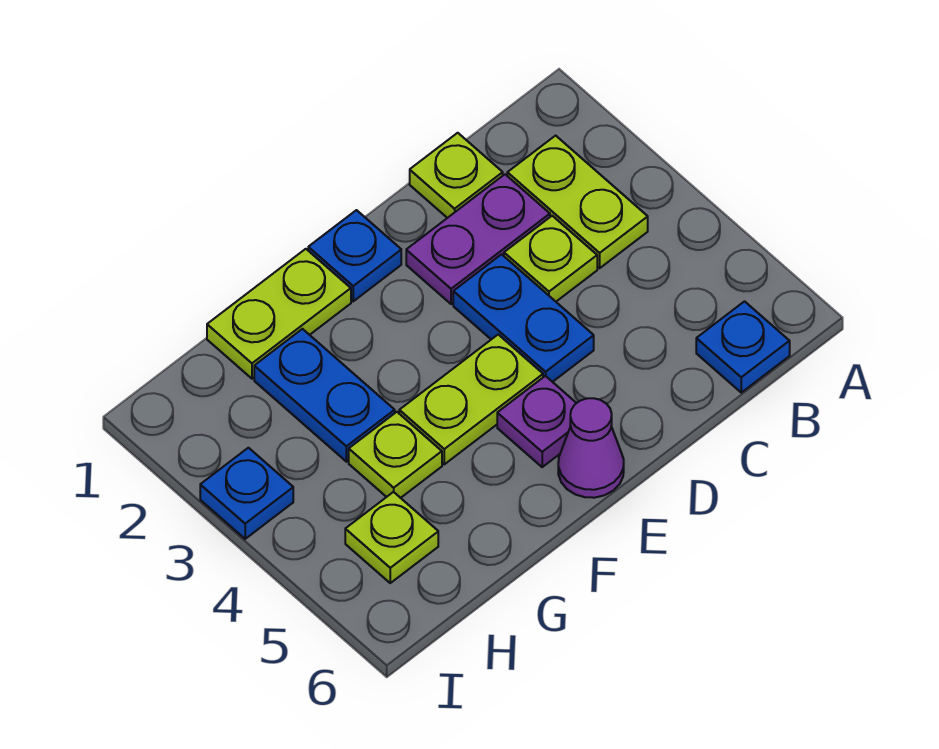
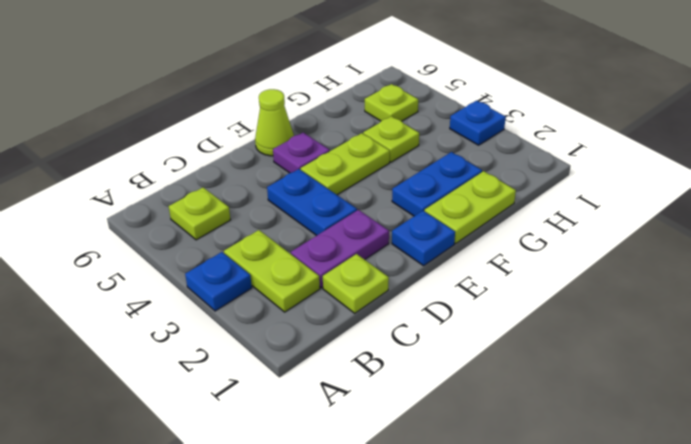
blue plate B6 level 1 -> blue plate A3 level 1
lime plate C3 level 1 -> lime plate B5 level 1
purple cone E6 level 1 -> lime cone E6 level 1
blue plate G2:G3 level 1 -> blue plate F2:G2 level 1

